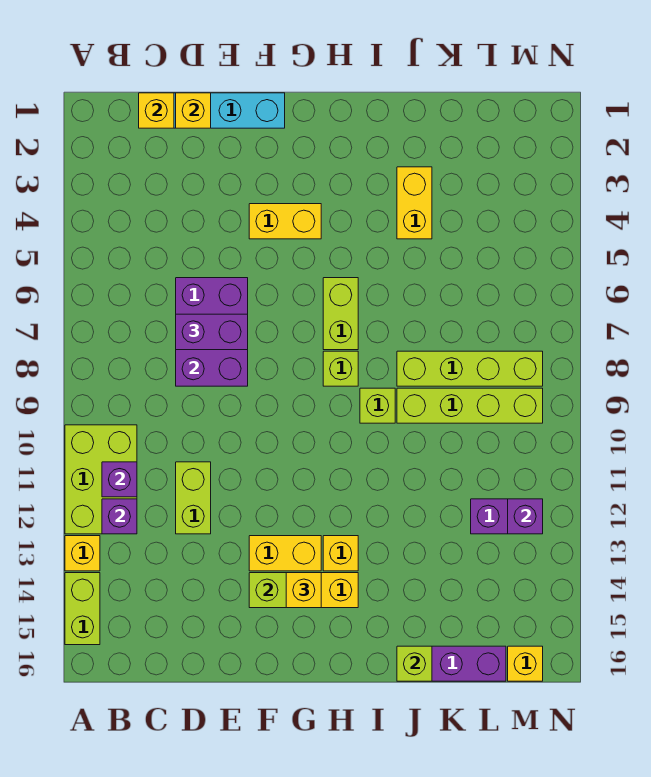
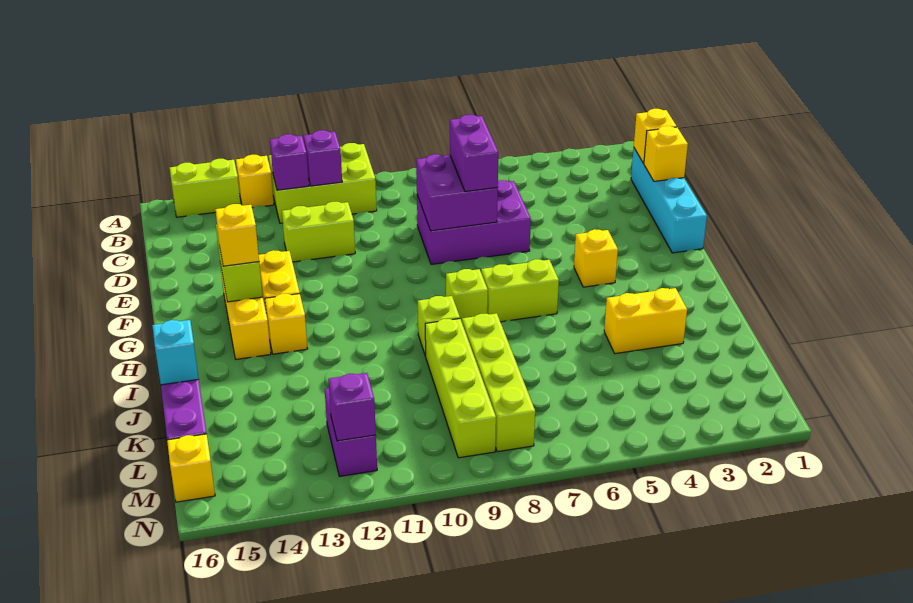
yellow brick F4:G4 level 1 -> yellow brick G4 level 1
lime brick J16 level 2 -> cyan brick J16 level 2

